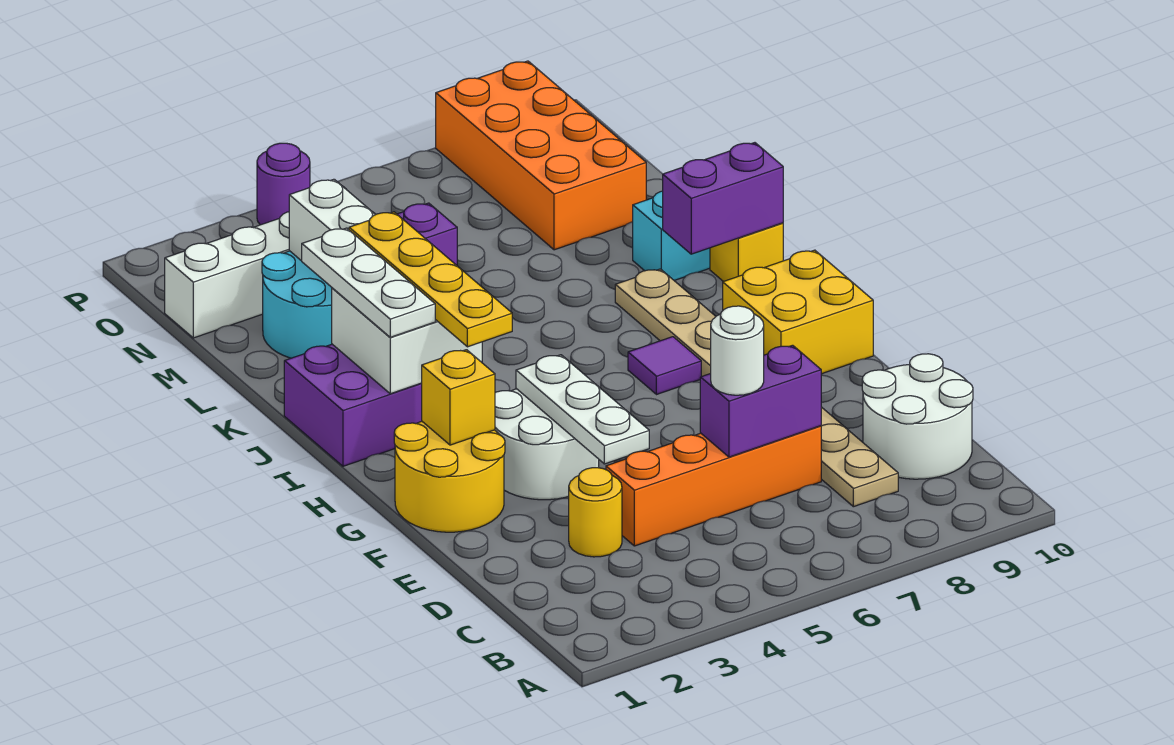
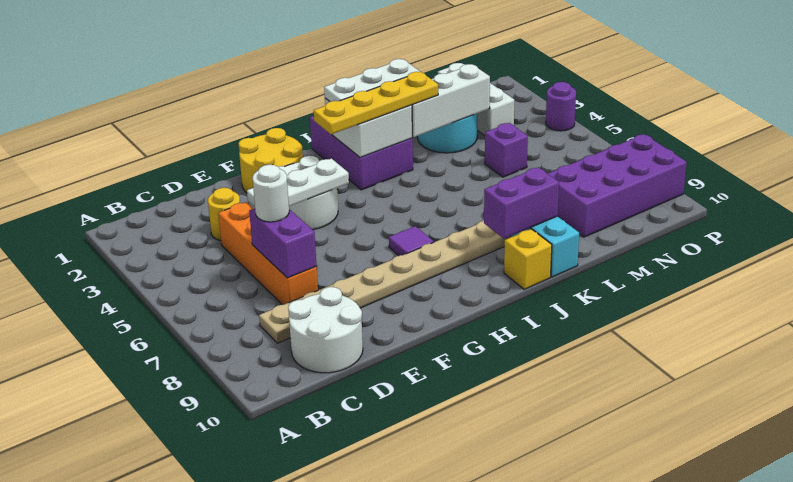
yellow brick G2 level 2 -> none
yellow brick G9:H10 level 1 -> none
purple brick J9:J10 level 2 -> purple brick J9:K9 level 2
orange brick M8:P9 level 1 -> purple brick M8:P9 level 1

